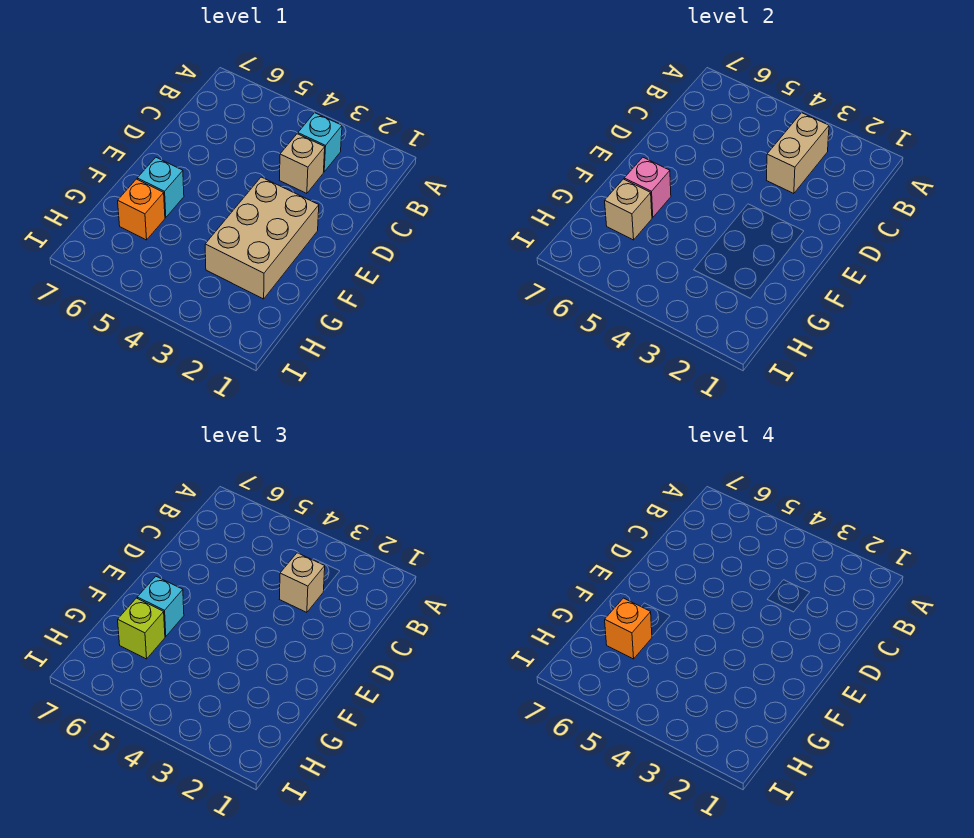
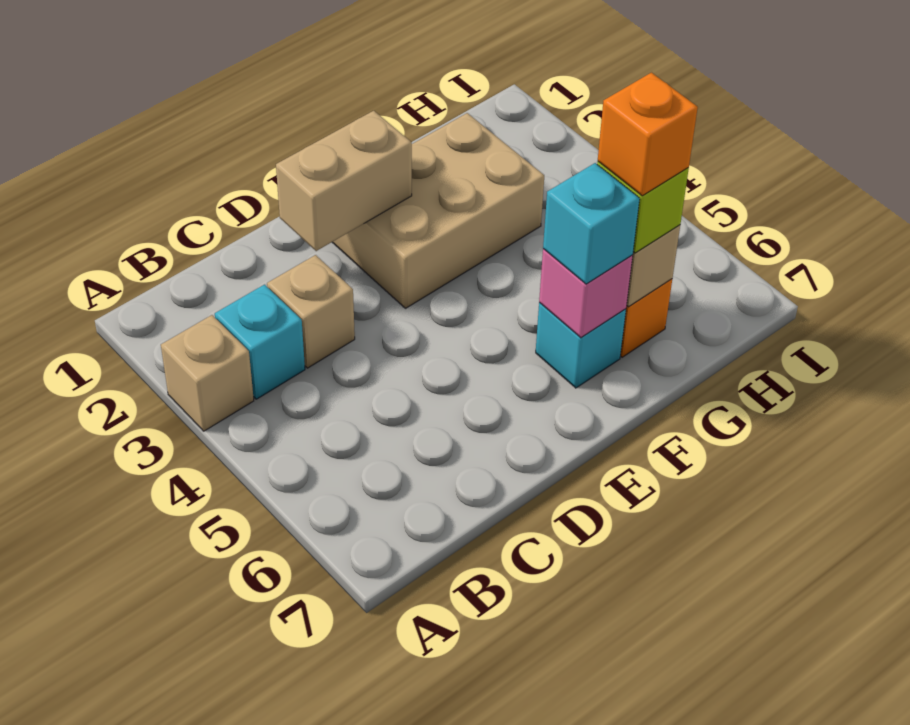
tan brick B3:C3 level 2 -> tan brick D2:E2 level 2
tan brick C3 level 3 -> tan brick A3 level 1

